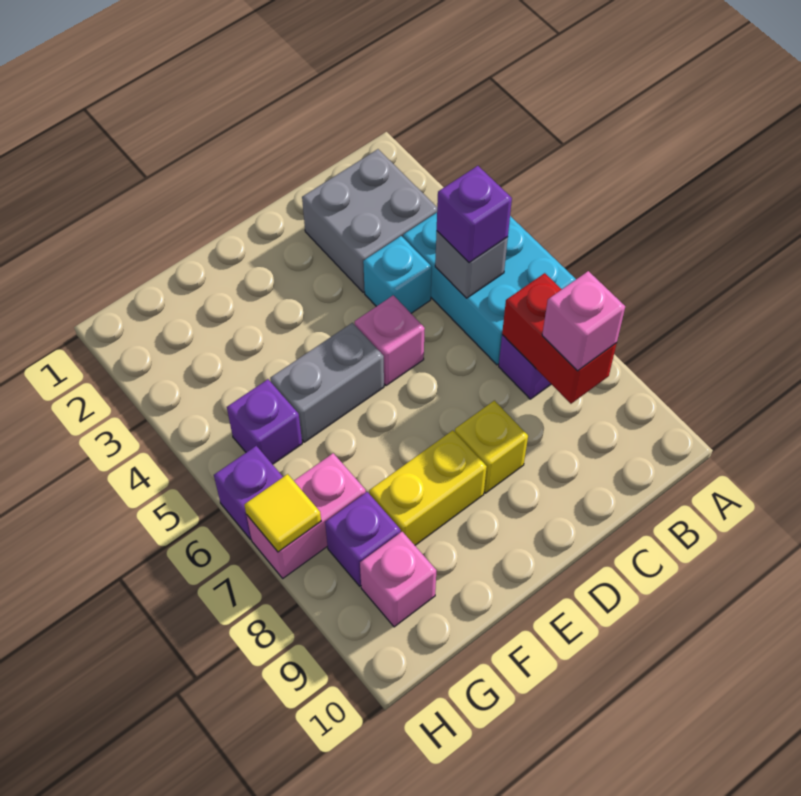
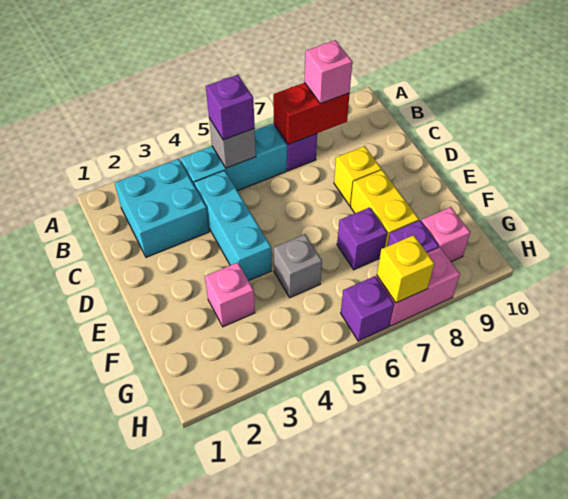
cyan brick A4:B6 level 1 -> cyan brick B4:B6 level 1
grey brick B2:C3 level 1 -> cyan brick B2:C3 level 1
cyan brick C4 level 1 -> cyan brick C4:E4 level 1
pink brick D5 level 1 -> pink brick F3 level 1
grey brick E5:F5 level 1 -> grey brick F5 level 1
purple brick G5 level 1 -> purple brick F7 level 1
pink brick G7:H7 level 1 -> pink brick H7:H8 level 1
yellow tile H7 level 2 -> yellow brick H7 level 2

